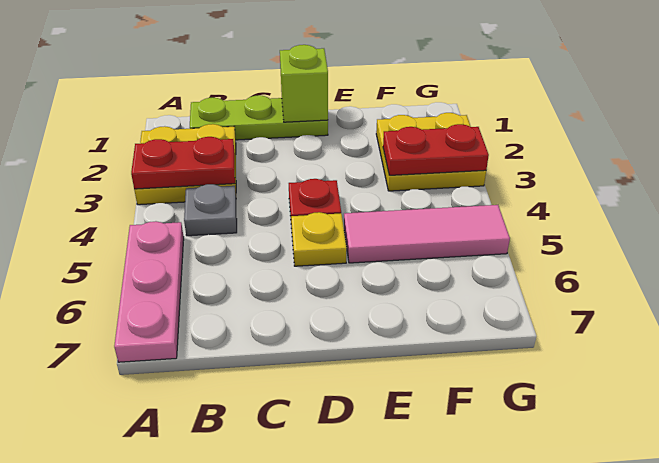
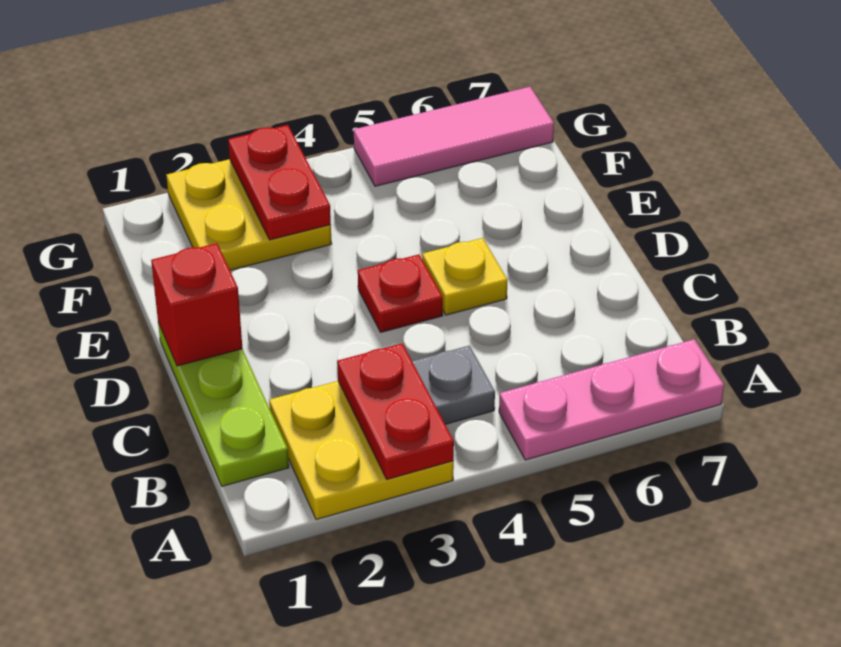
lime brick D1 level 2 -> red brick D1 level 2
pink tile E5:G5 level 1 -> pink tile G5:G7 level 1

